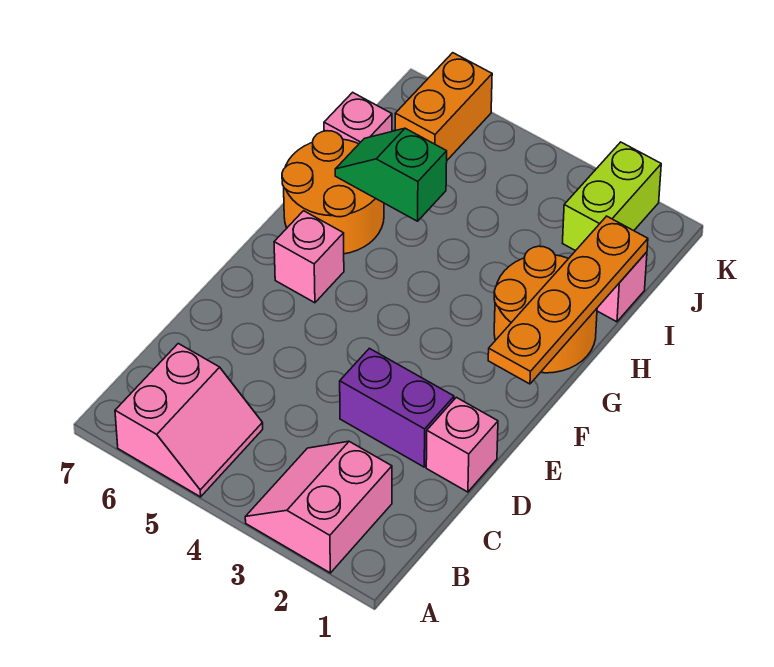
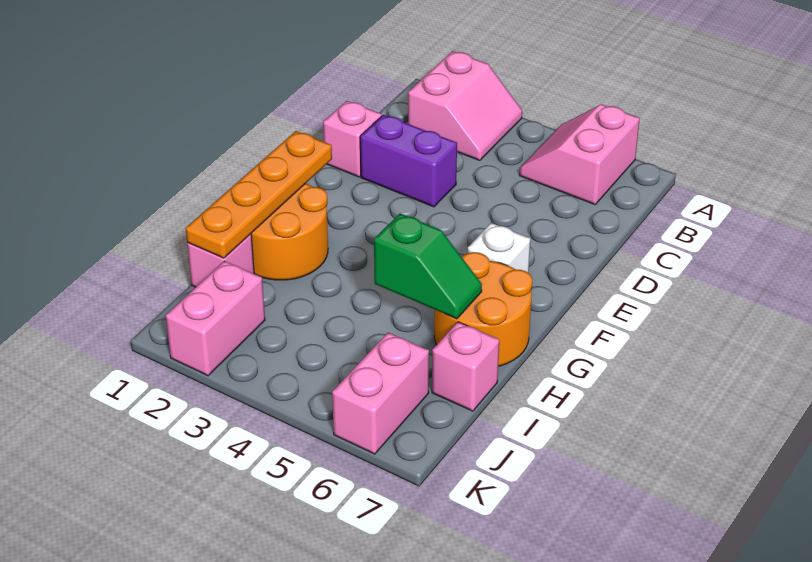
pink brick F6 level 1 -> white brick F6 level 1
lime brick J2:K2 level 1 -> pink brick J2:K2 level 1
orange brick J6:K6 level 1 -> pink brick J6:K6 level 1

